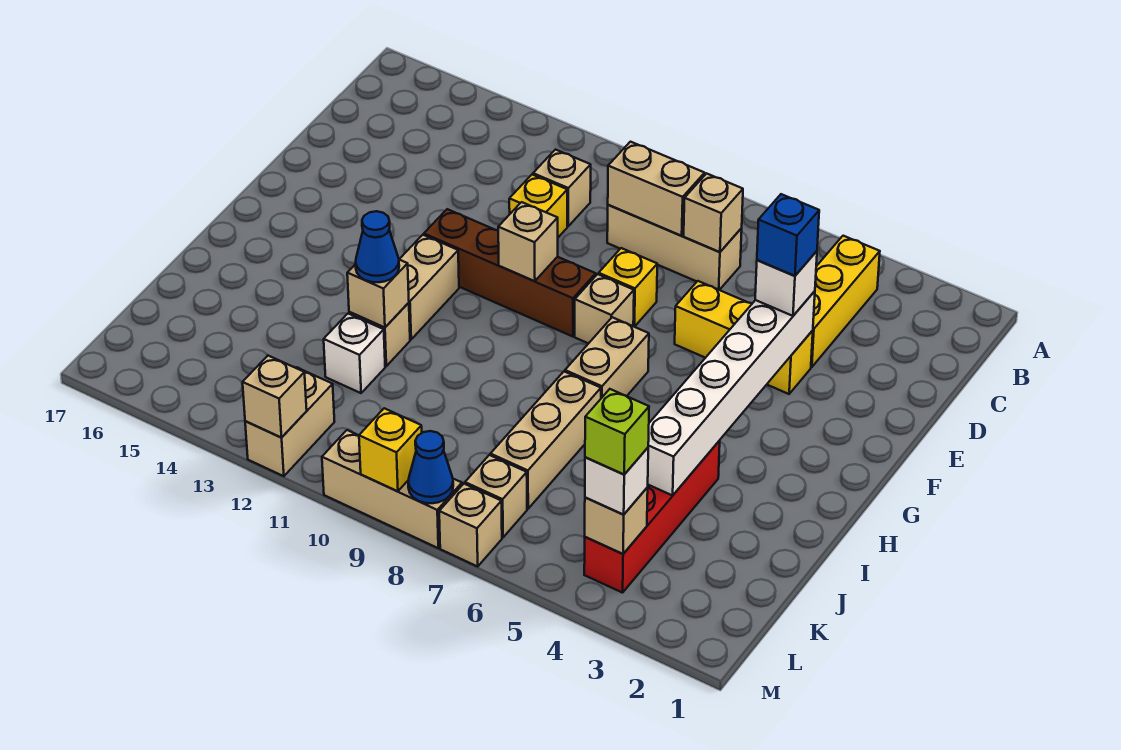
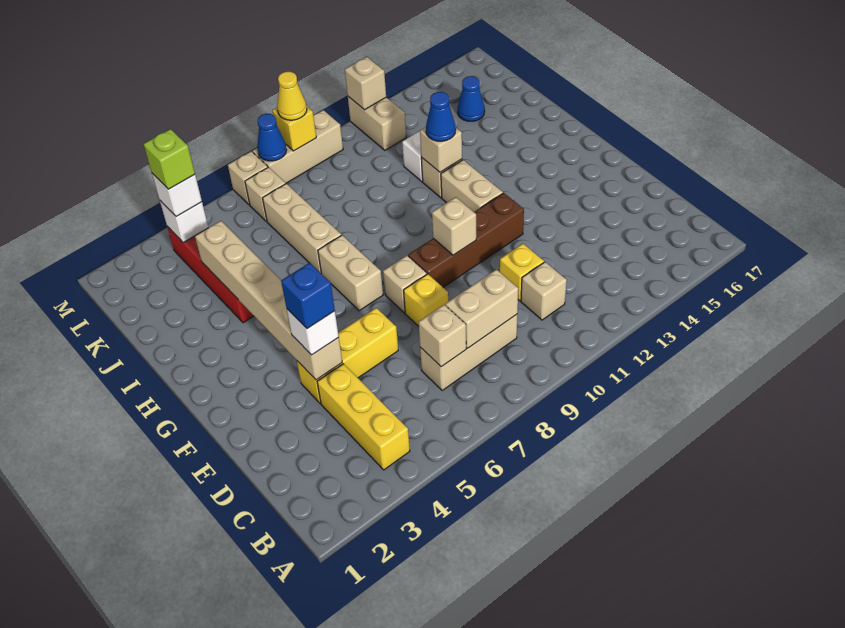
white brick E4:J4 level 2 -> tan brick E4:J4 level 2
none -> blue cone K15 level 1
tan brick L4 level 2 -> white brick L4 level 2
none -> yellow cone M9 level 3

